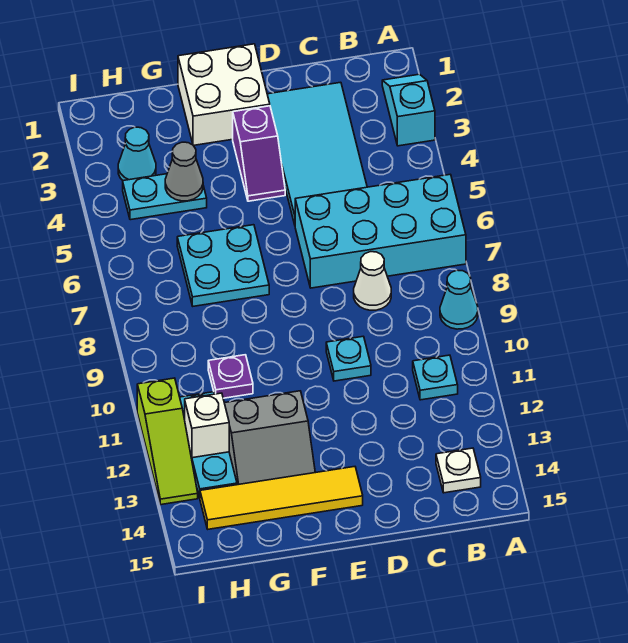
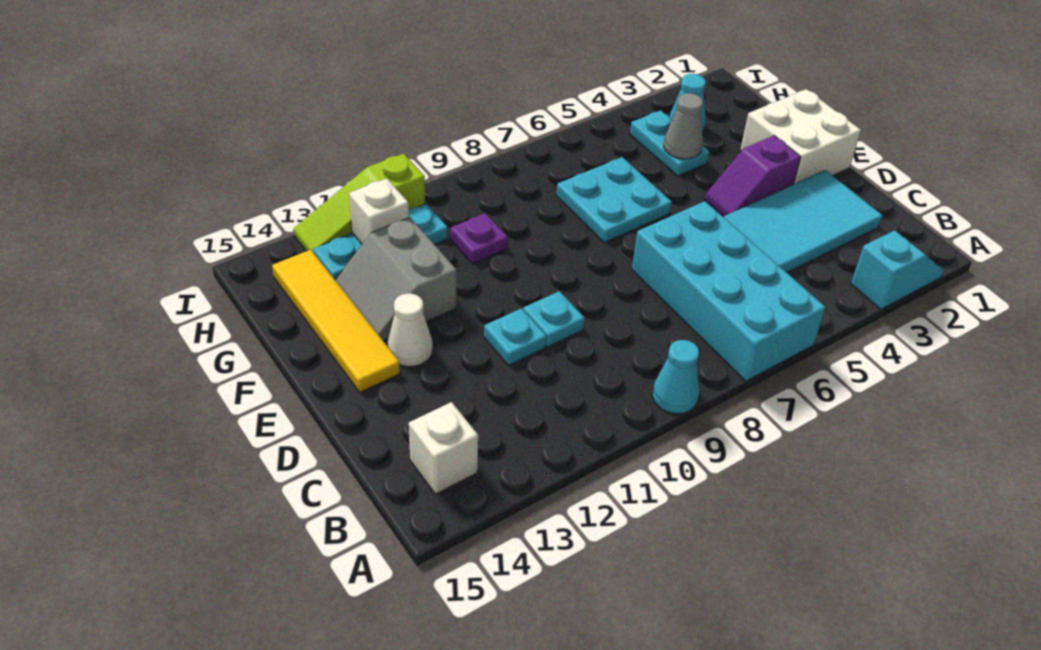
cyan plate B11 level 1 -> cyan plate D11 level 1
white plate B14 level 1 -> white brick B14 level 1
white cone C8 level 1 -> white cone E13 level 1

